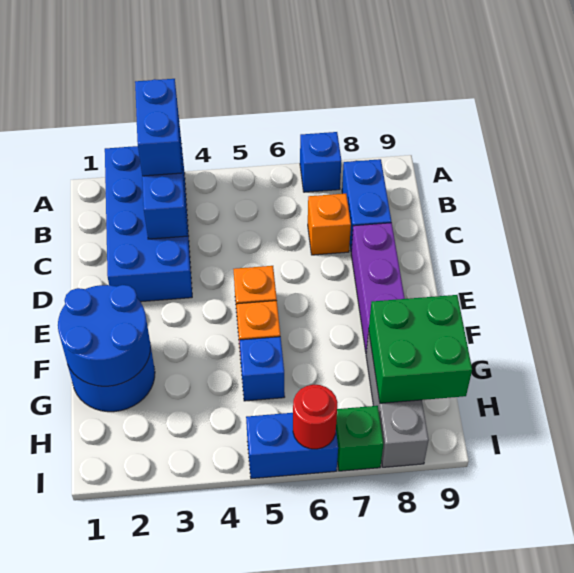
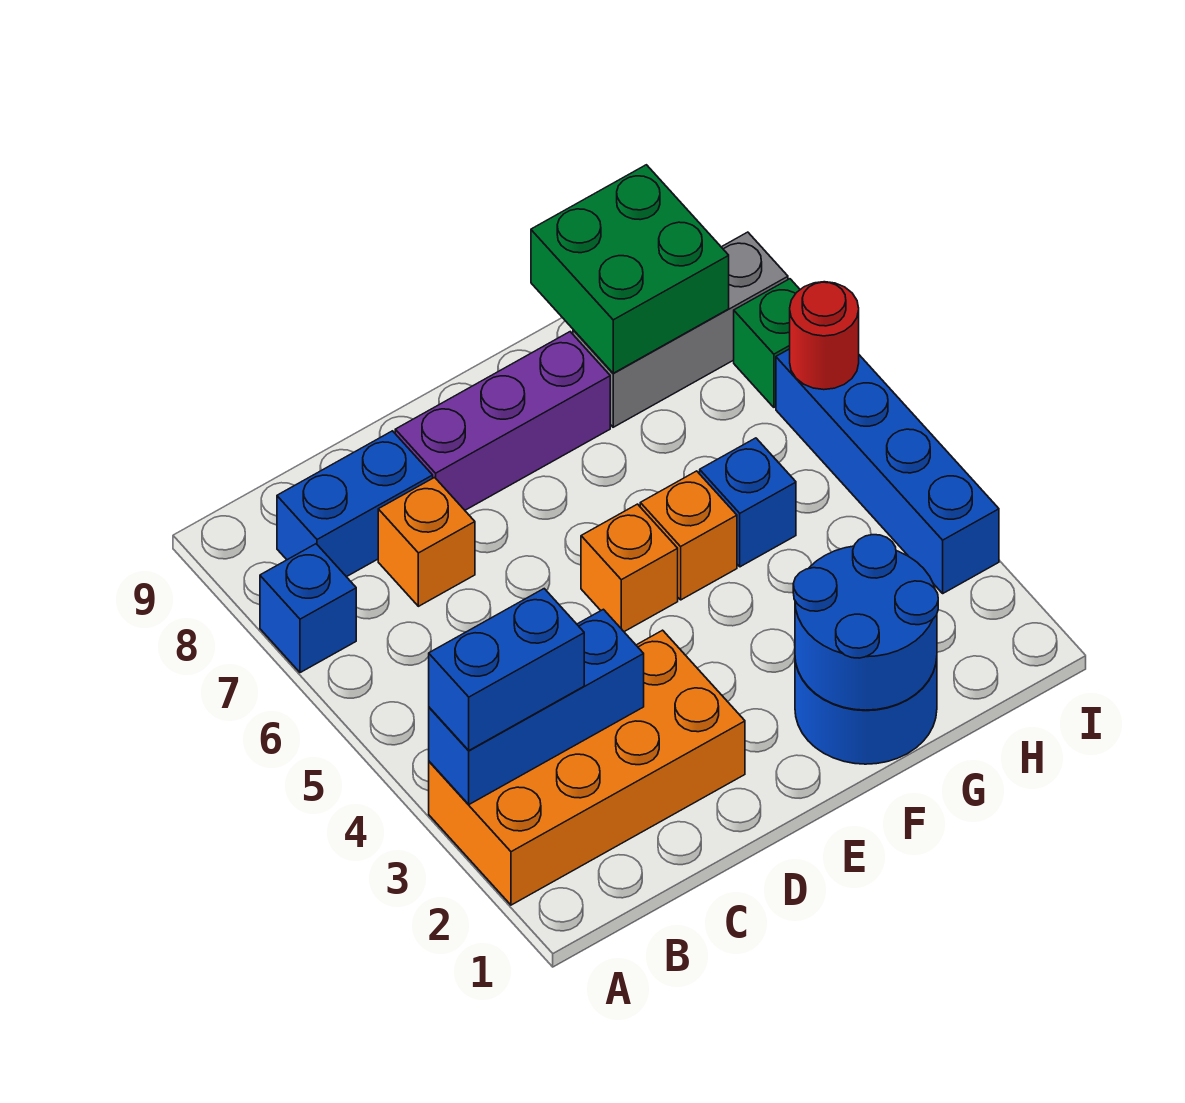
blue brick A2:D3 level 1 -> orange brick A2:D3 level 1
blue brick I5:I6 level 1 -> blue brick I3:I6 level 1

